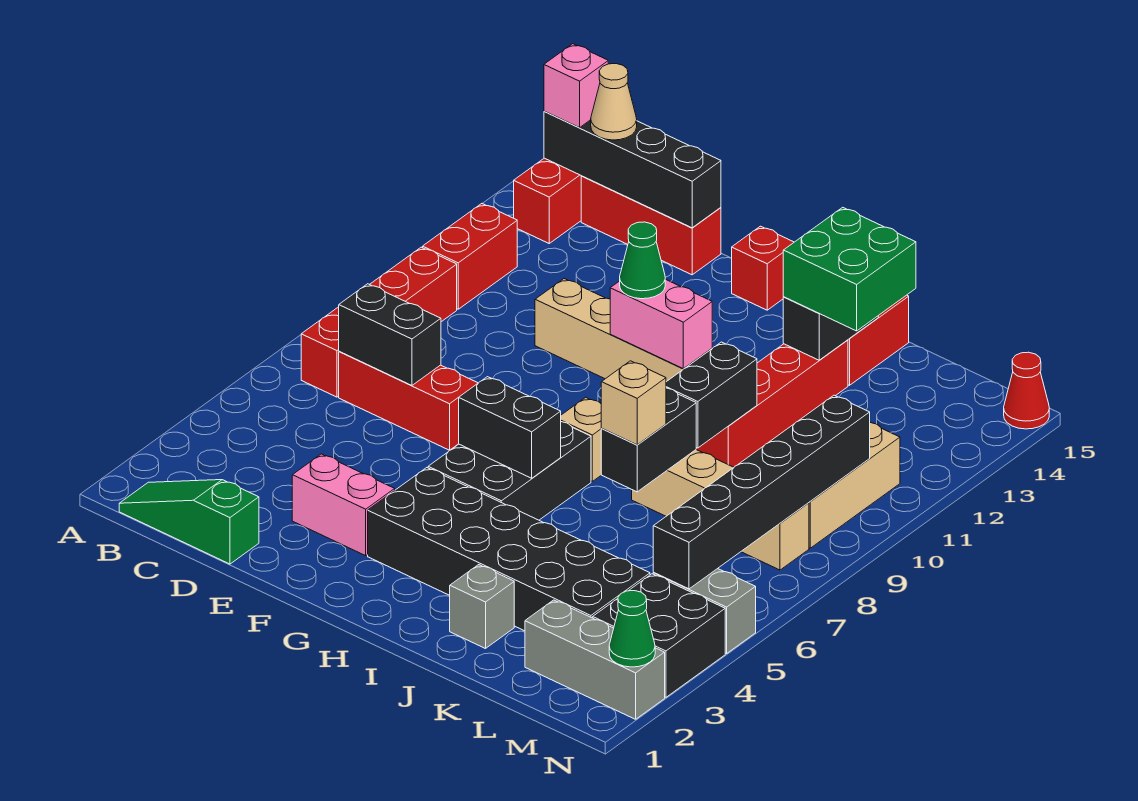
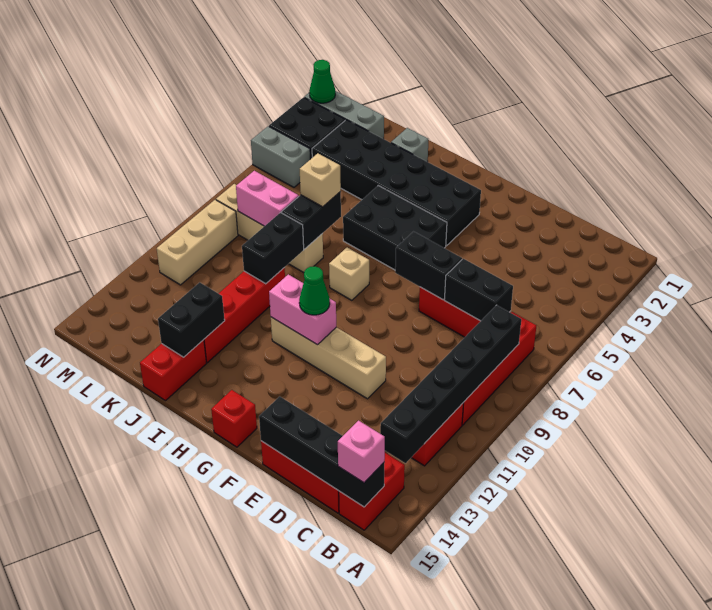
green slope B1:D1 level 1 top D -> none
tan cone C15 level 3 -> none
pink brick E3:F3 level 1 -> pink brick K8:L8 level 2
black brick G5:H7 level 1 -> black brick G5:I6 level 1
black brick G6:H6 level 2 -> black brick E7:F7 level 2
green brick J13:K14 level 3 -> none
black brick M5:M10 level 2 -> black brick B8:B13 level 2
red cone N15 level 1 -> none

